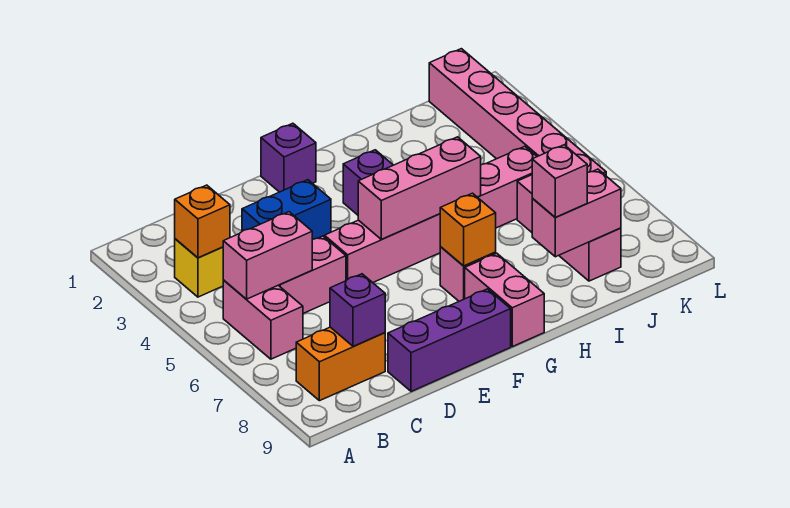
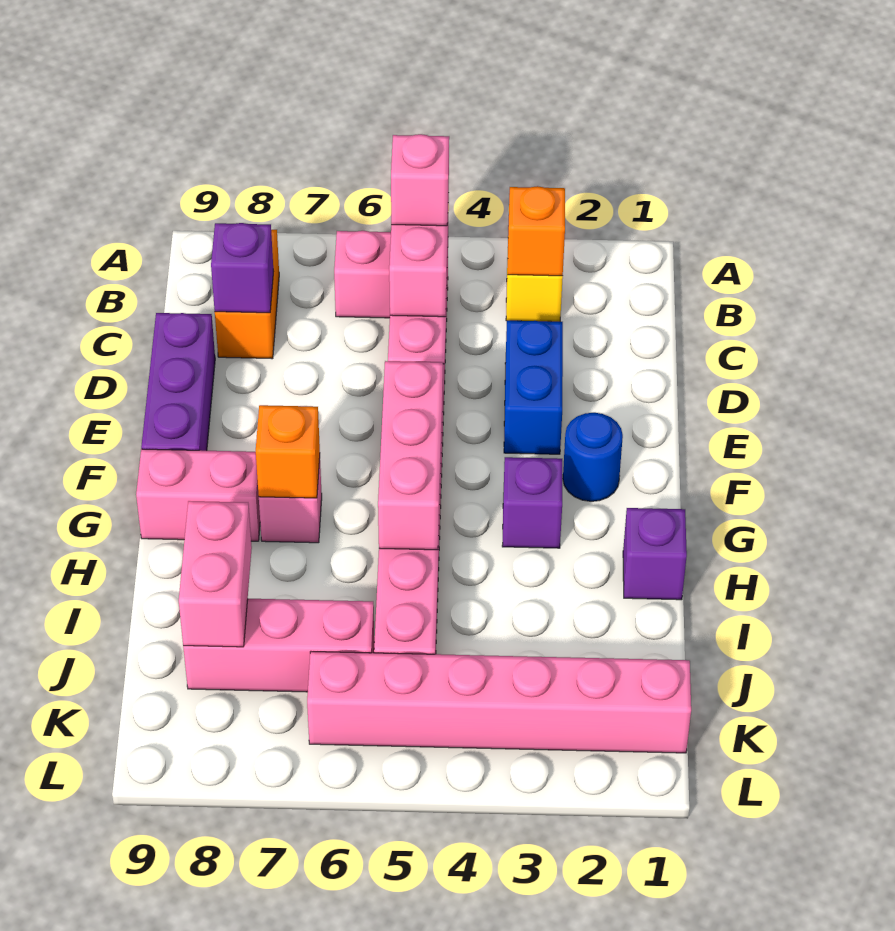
purple brick F1 level 1 -> purple brick H1 level 1
none -> blue round brick F2 level 1
pink brick I8 level 3 -> pink brick B5 level 3

